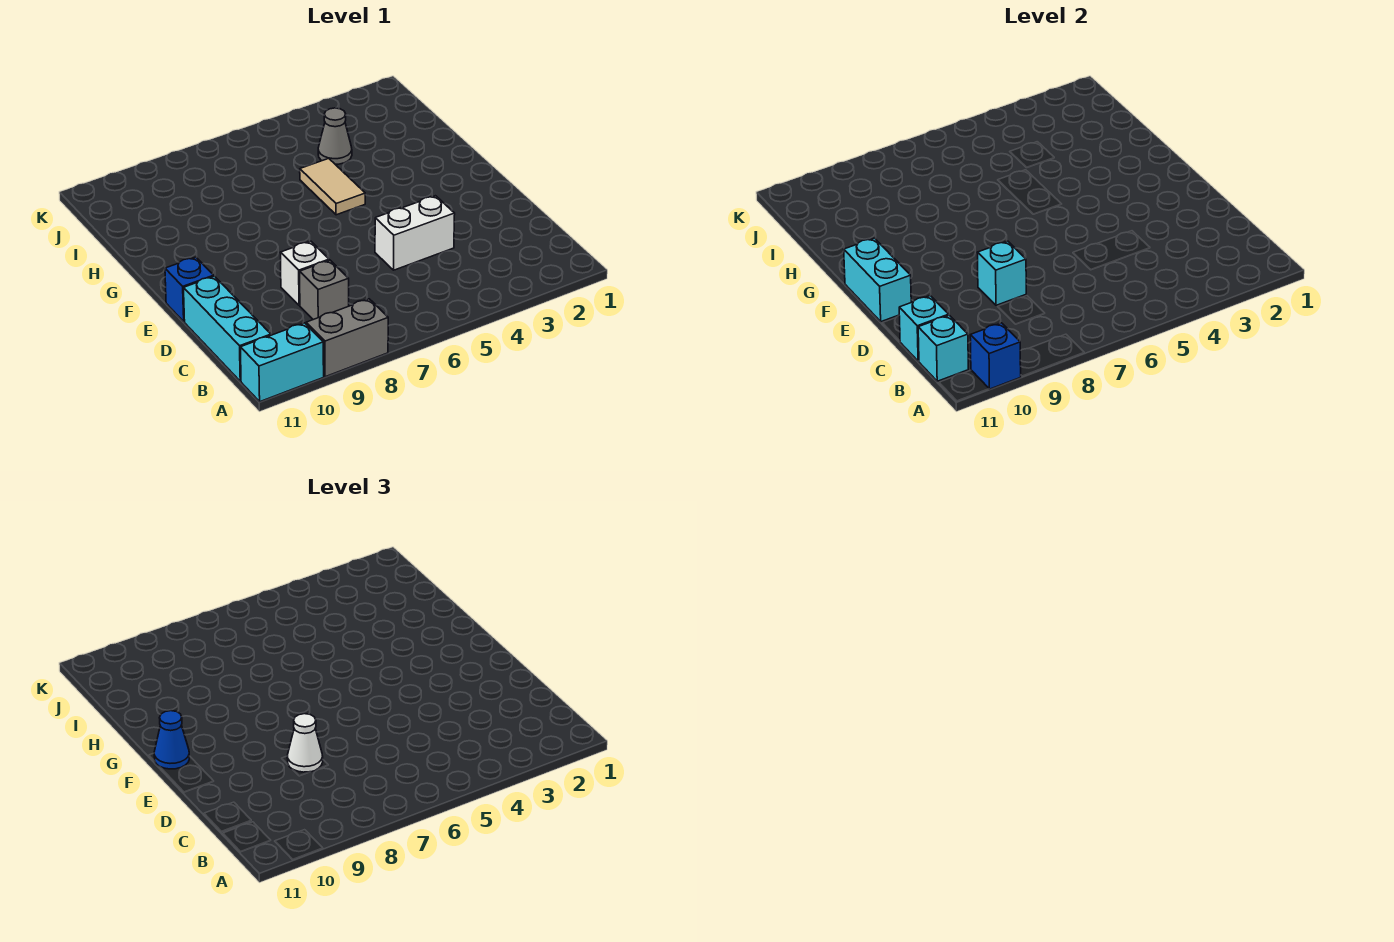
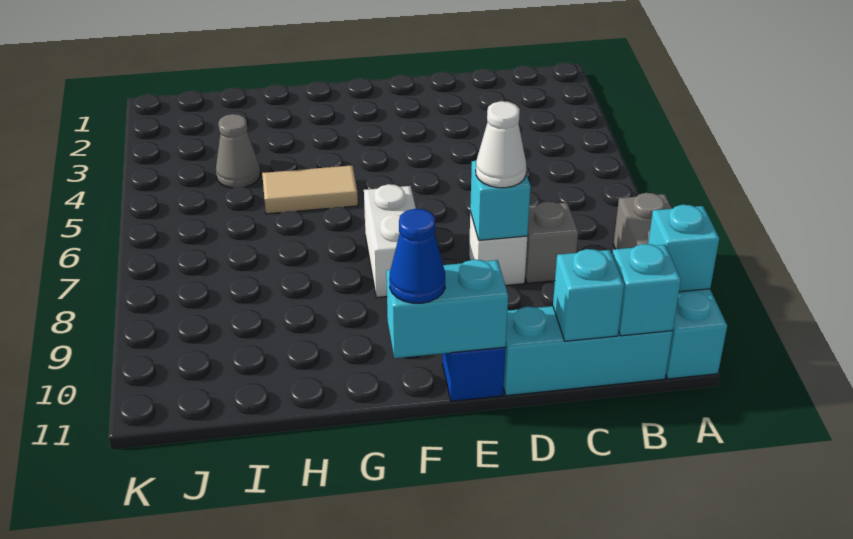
blue brick A10 level 2 -> cyan brick A10 level 2
white brick D4:D5 level 1 -> white brick F7:F8 level 1

